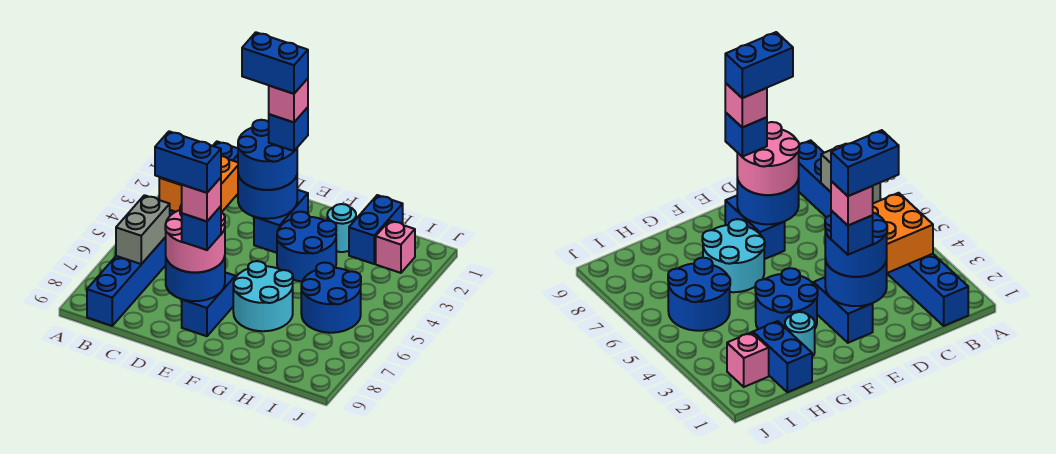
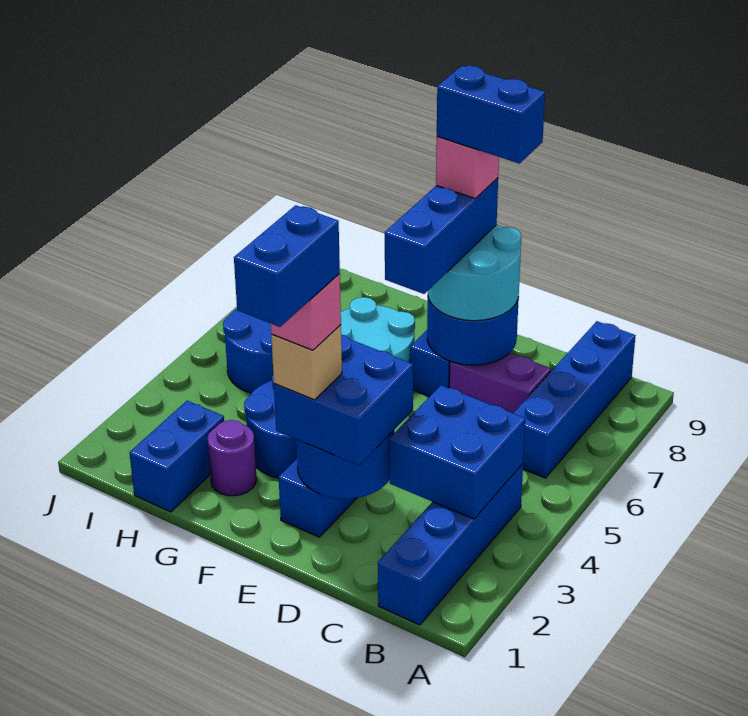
orange brick B3:C4 level 2 -> blue brick B3:C4 level 2
grey brick B6:B7 level 2 -> none
none -> purple brick C7:D7 level 1
blue round brick D2:E3 level 3 -> blue brick D2:E3 level 3
blue brick D2:E2 level 6 -> blue brick E1:E2 level 6
pink round brick D7:E8 level 3 -> cyan round brick D7:E8 level 3
blue brick E2 level 4 -> tan brick E2 level 4
blue brick E8 level 4 -> blue brick E6:E8 level 4
cyan round brick G2 level 1 -> purple round brick G2 level 1
pink brick I2 level 1 -> none

